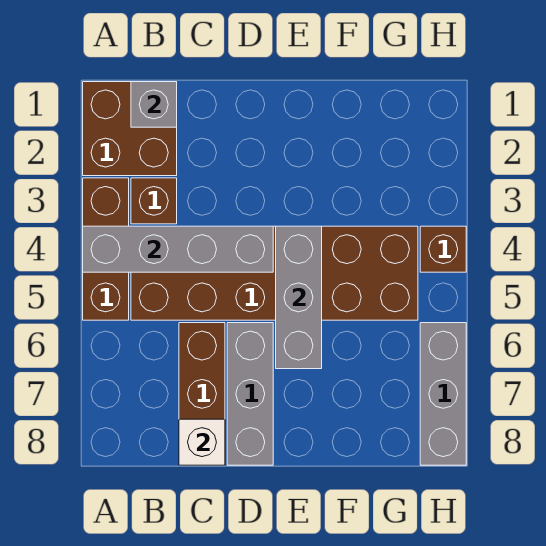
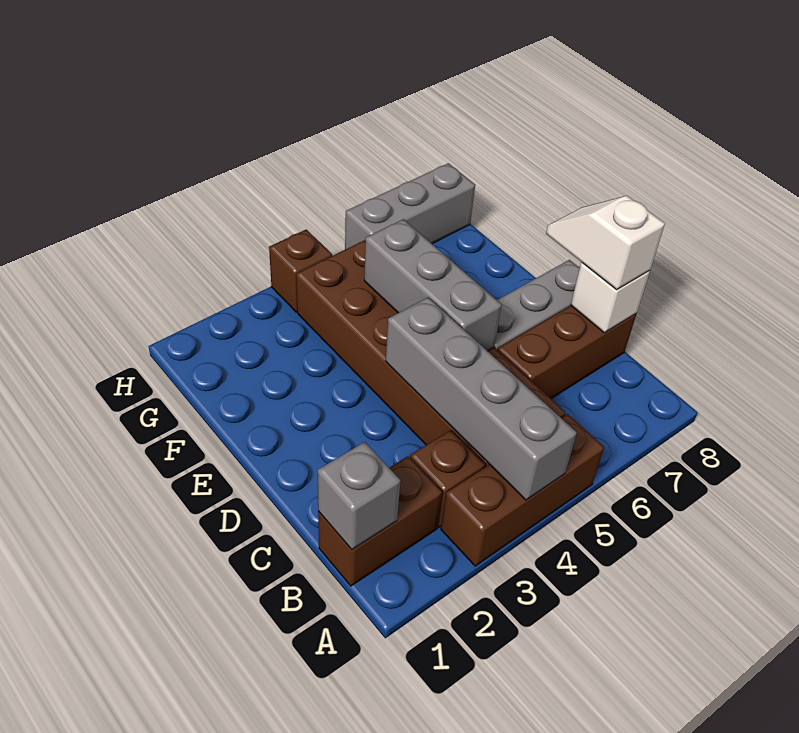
brown brick A1:B2 level 1 -> brown brick B1:B2 level 1
none -> white slope C8:D8 level 3 top C
grey brick E4:E6 level 2 -> grey brick D5:F5 level 2

